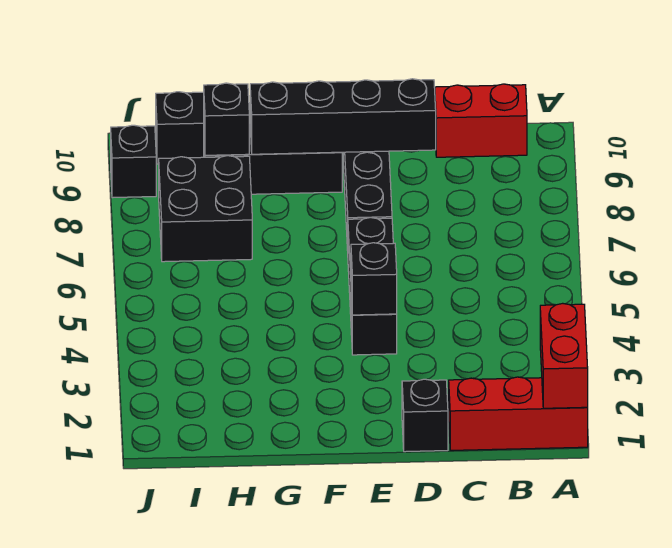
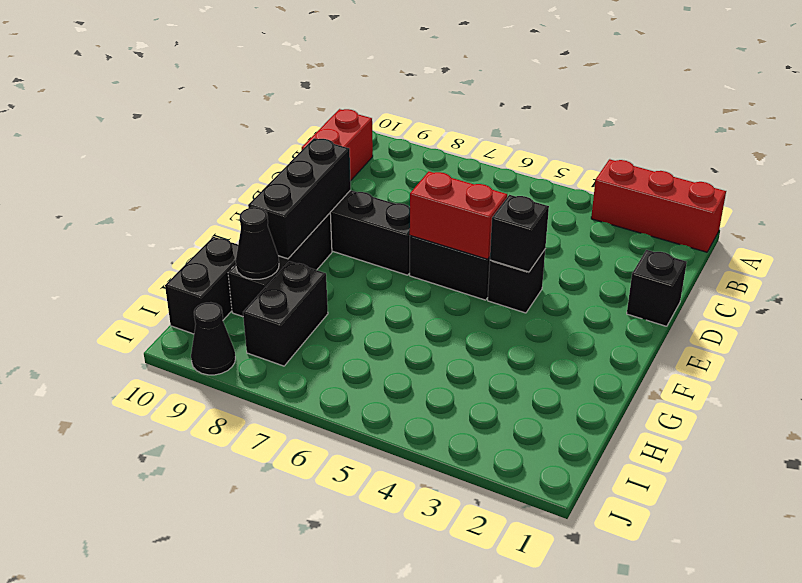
red brick A1:C1 level 1 -> red brick A1:A3 level 1
red brick A1:A2 level 2 -> red brick E5:E6 level 2
black brick D9:G9 level 2 -> black brick E9:G9 level 2
black brick H7:I8 level 1 -> black brick H8:I8 level 1
black brick H9 level 2 -> black cone H9 level 2
black brick J9 level 1 -> black cone J9 level 1

